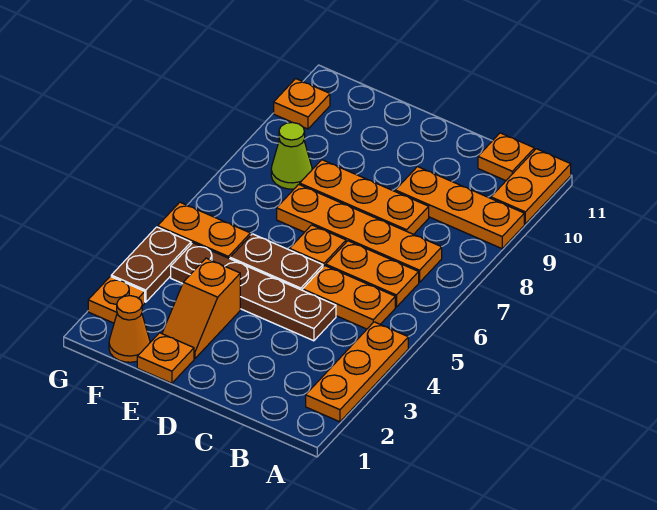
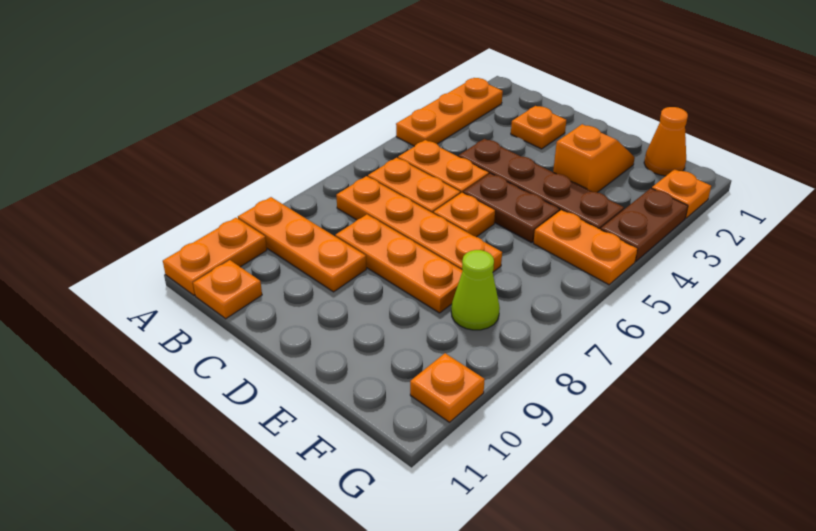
orange plate E1 level 1 -> orange plate C2 level 1

